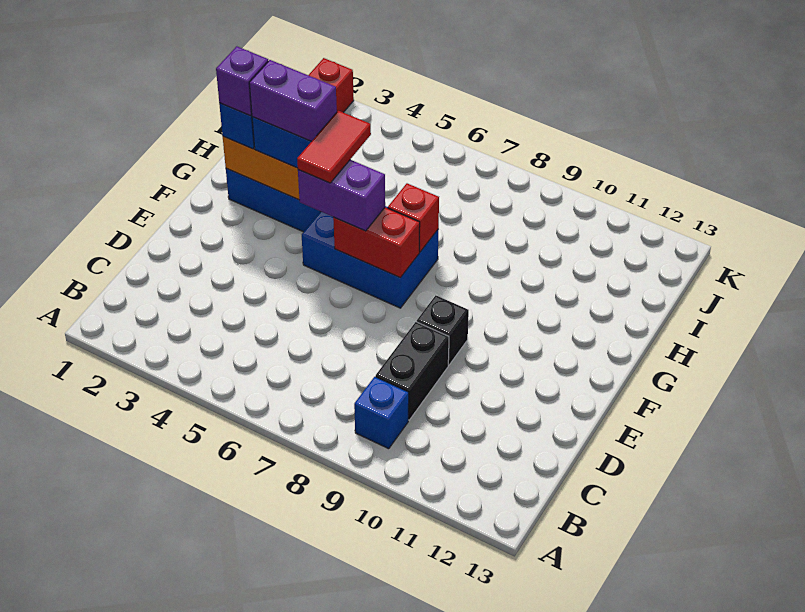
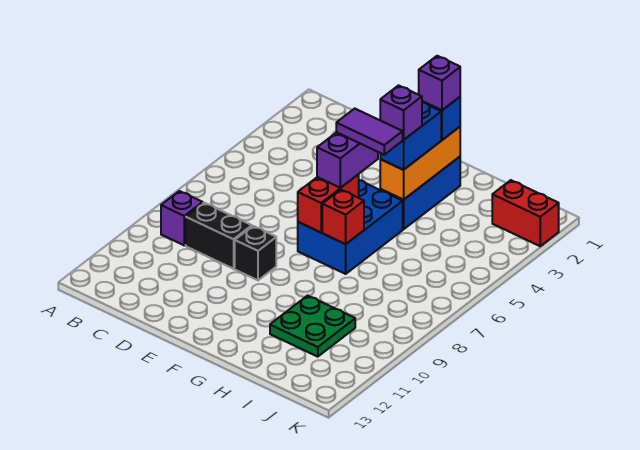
blue brick B9 level 1 -> purple brick B9 level 1
red tile F5:G5 level 4 -> purple tile F5:G5 level 4
purple brick G3:G4 level 4 -> purple brick G4 level 4
none -> green plate H10:I11 level 1

